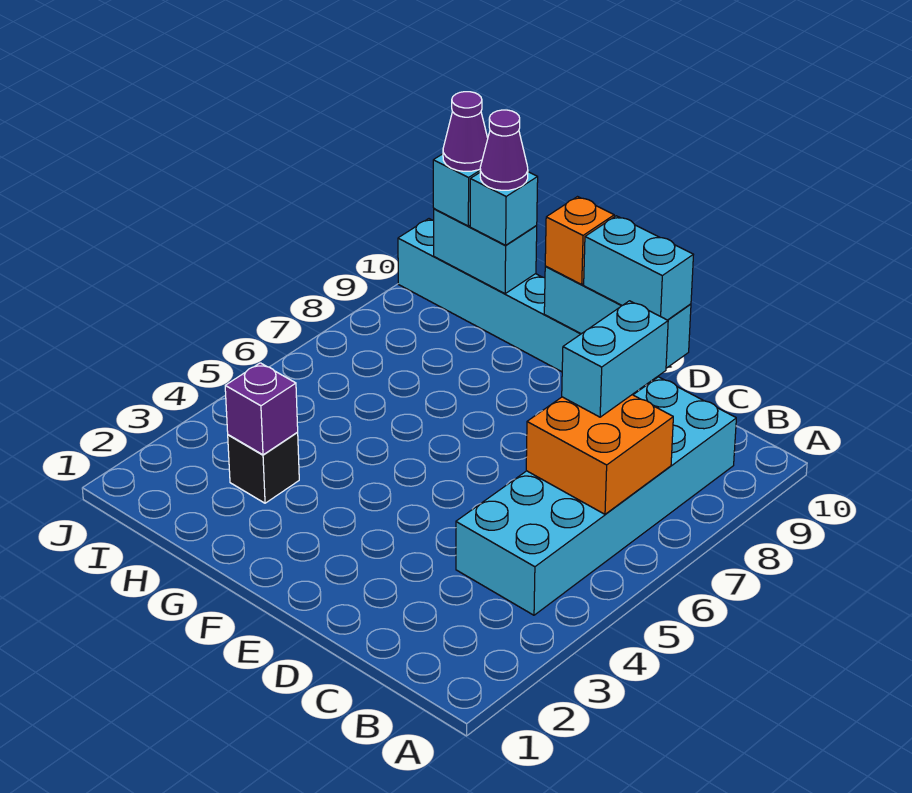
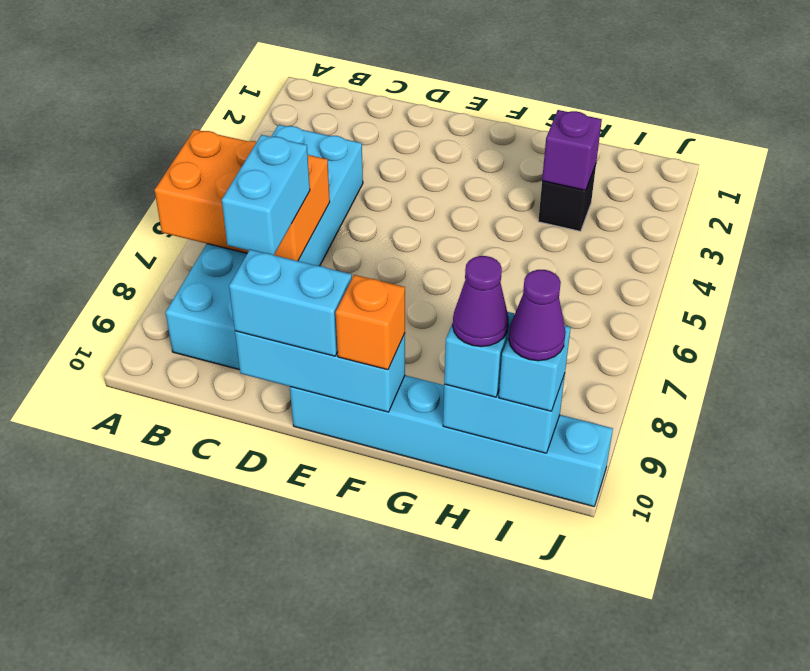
orange brick B6:C7 level 2 -> orange brick A6:C7 level 2

